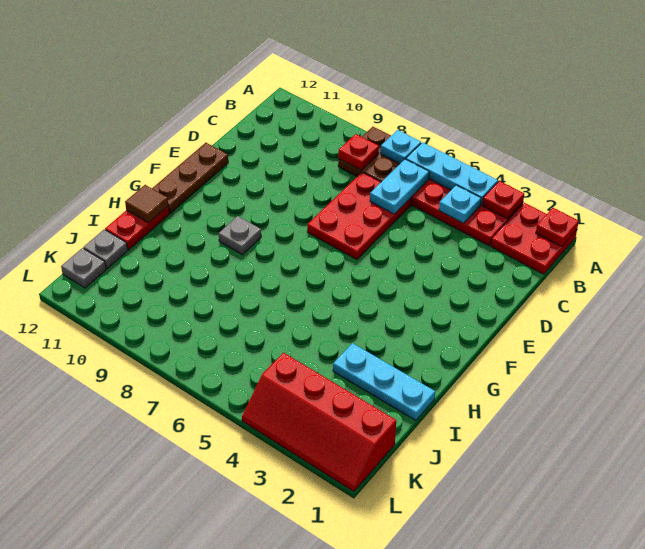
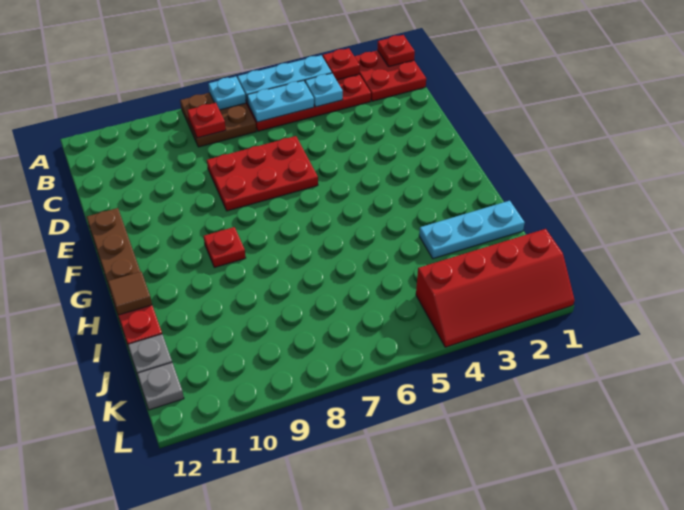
cyan plate B6:C6 level 2 -> cyan plate B5:B6 level 2
red plate C6:E7 level 1 -> red plate D6:E8 level 1
grey plate G9 level 1 -> red plate G9 level 1

